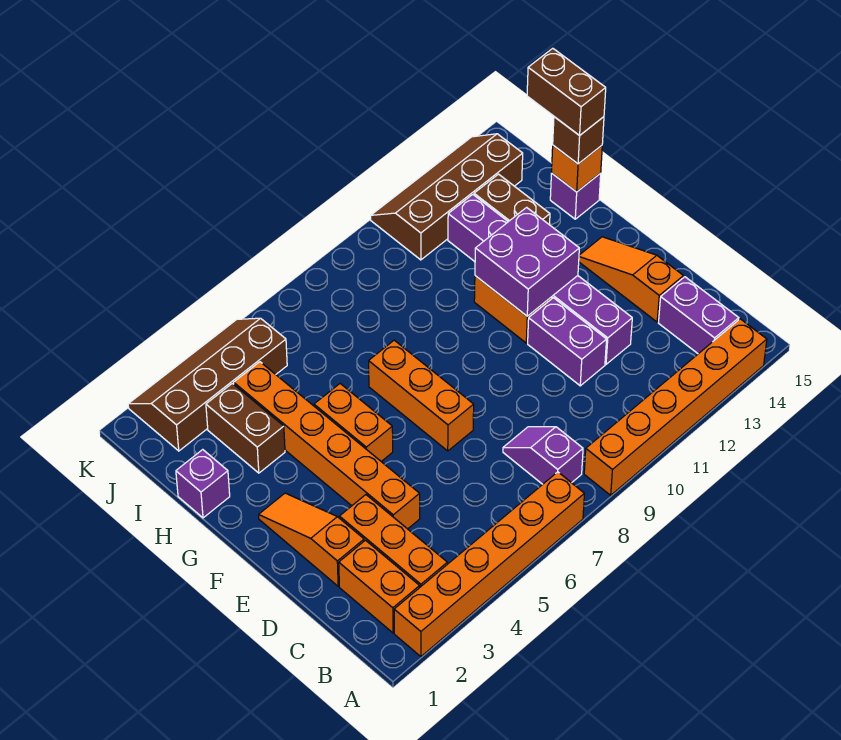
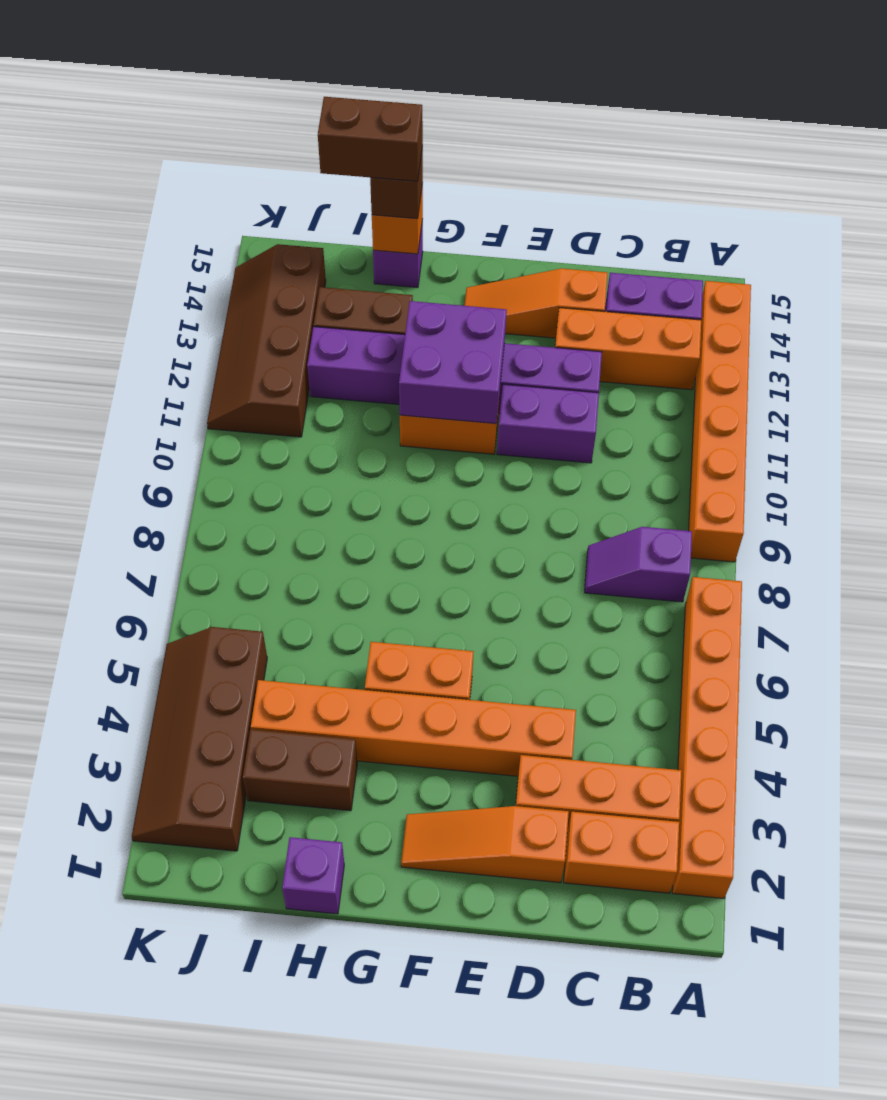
orange brick E7:G7 level 1 -> orange brick B13:D13 level 1

